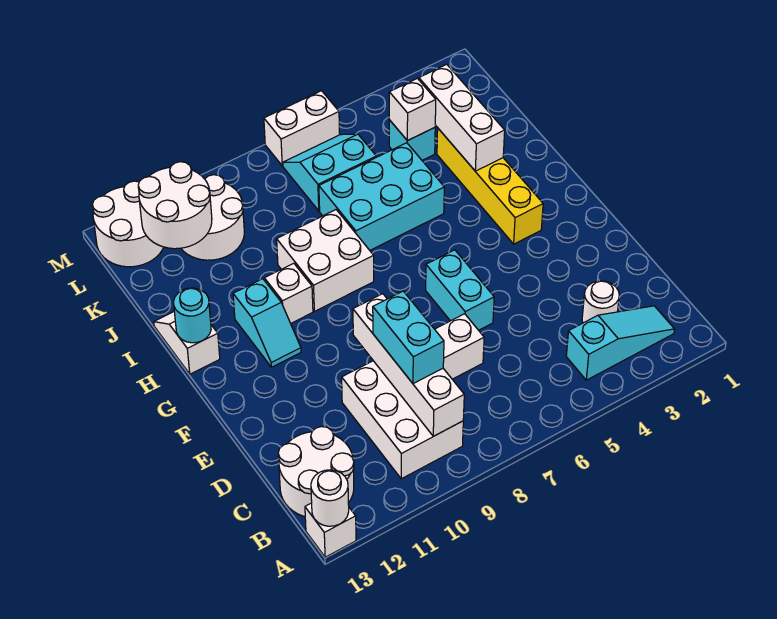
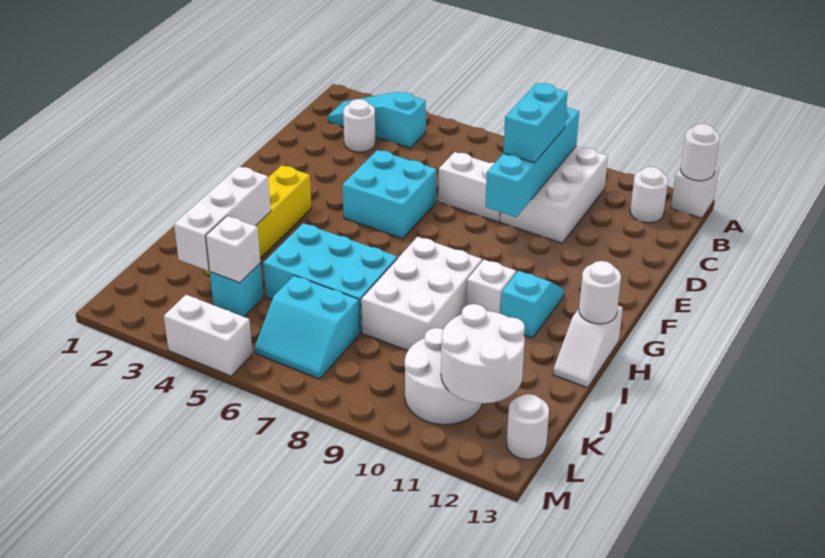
white brick B9:E9 level 2 -> cyan brick B9:E9 level 2
white round brick B12:C13 level 1 -> white round brick B12 level 1
cyan brick E6:F6 level 1 -> cyan brick E5:F6 level 1
white brick H8:I9 level 1 -> white brick H8:J9 level 1
cyan round brick H13 level 2 -> white round brick H13 level 2
white round brick L12:M13 level 1 -> white round brick L13 level 1
white brick M6:M7 level 1 -> white brick M4:M5 level 1

